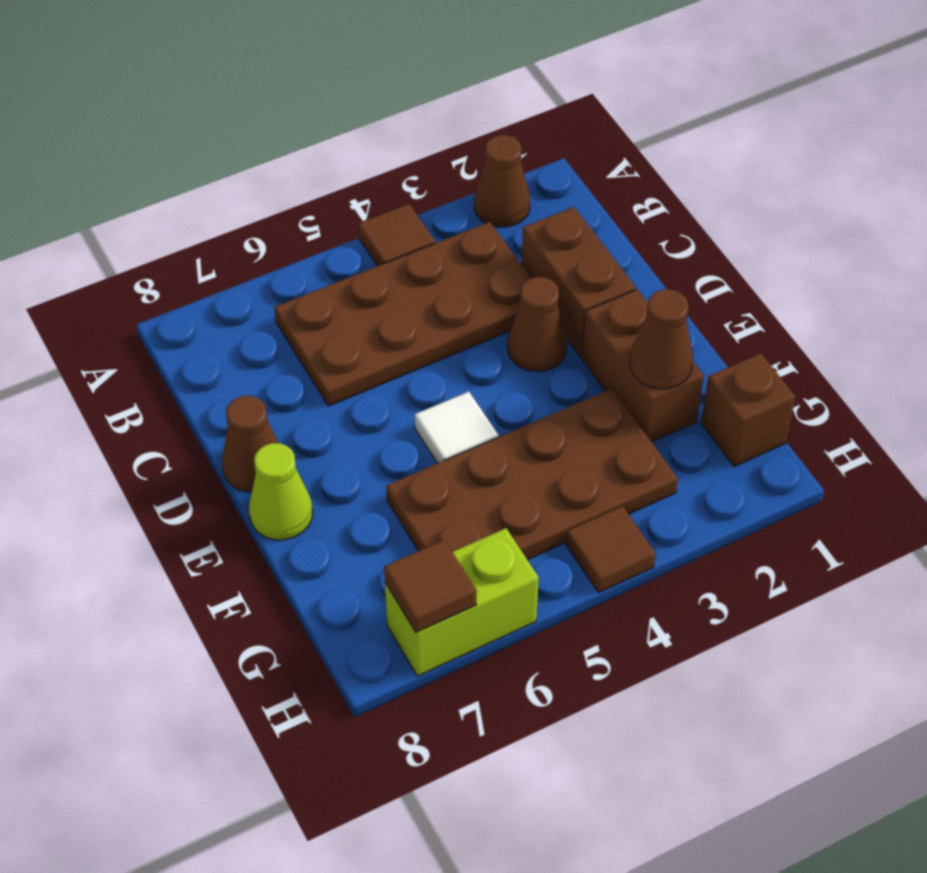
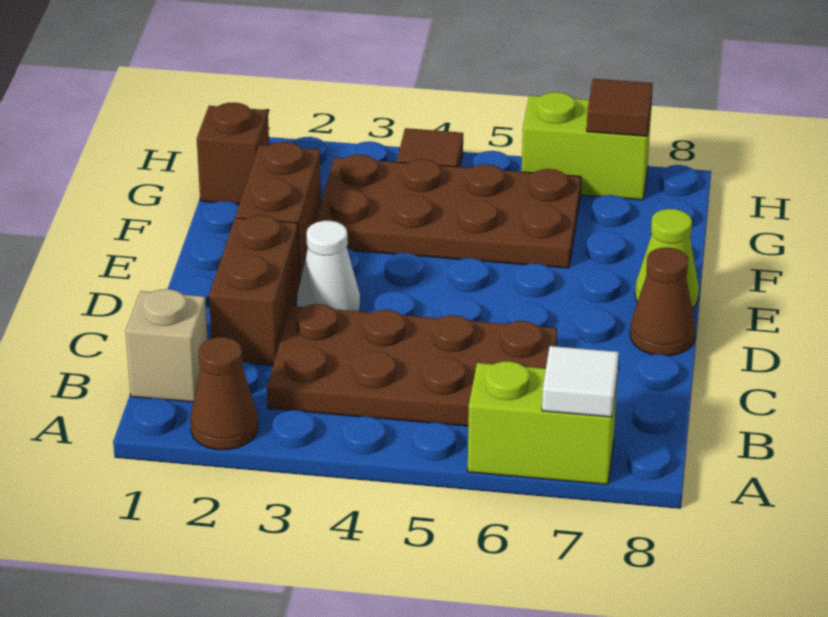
brown tile A4 level 1 -> none
none -> lime brick A6:A7 level 1
none -> tan brick B1 level 1
brown cone D3 level 1 -> white cone D3 level 1
white tile E5 level 1 -> white tile A7 level 2
brown cone F2 level 2 -> none

